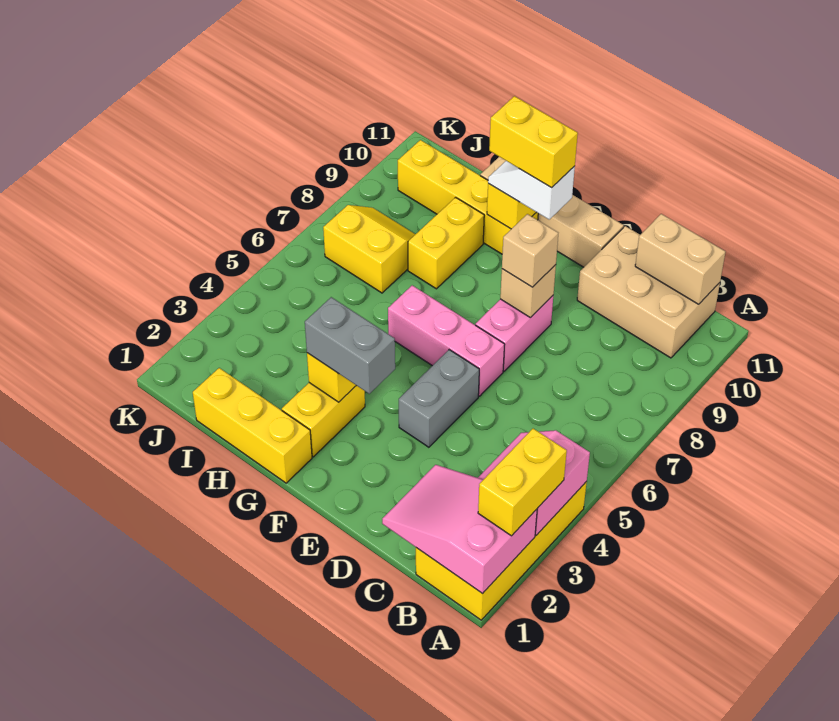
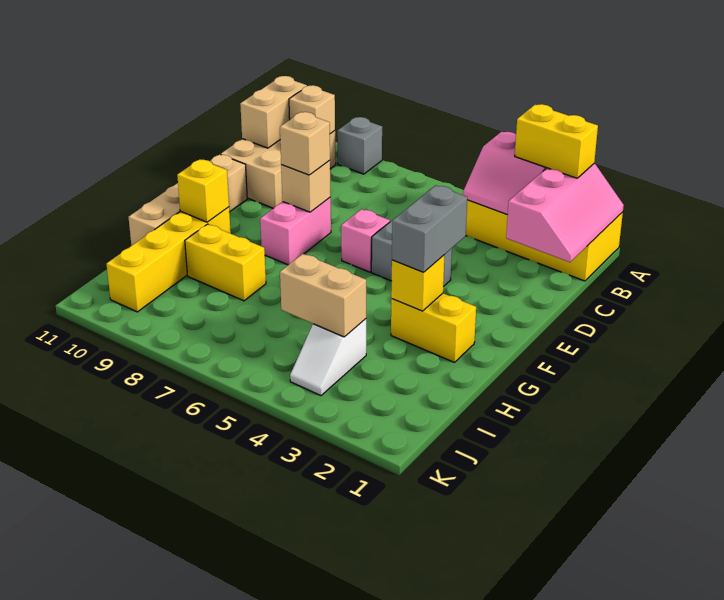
pink slope A1:C2 level 2 top A -> pink slope A1:C2 level 2 top 2
none -> grey brick A9 level 1
none -> tan brick B10 level 2
pink brick E6:G6 level 1 -> pink brick E6 level 1
pink brick E7:E8 level 1 -> pink brick E8:F8 level 1
white slope F10:G10 level 3 top F -> white slope I4:J4 level 1 top I
yellow brick F10:G10 level 4 -> none
yellow brick G1:I1 level 1 -> none
none -> tan brick I4:I5 level 2
yellow slope I7:J8 level 1 top 7 -> none

